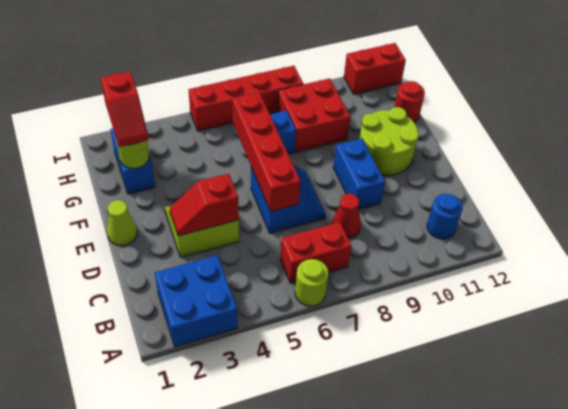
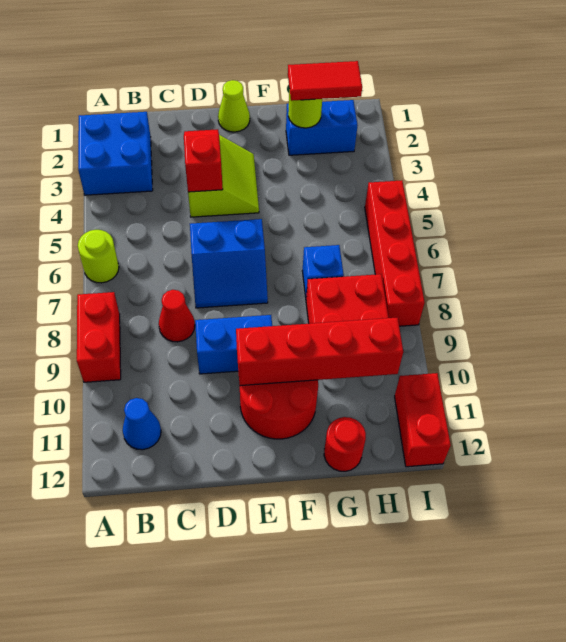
red brick B6:B7 level 1 -> red brick A8:A9 level 1
blue round brick B11 level 1 -> blue cone B11 level 1
red brick D6:G6 level 2 -> red brick E10:H10 level 2
lime round brick E10:F11 level 1 -> red round brick E10:F11 level 1
red slope G2:H2 level 3 top H -> red tile G2:H2 level 3

